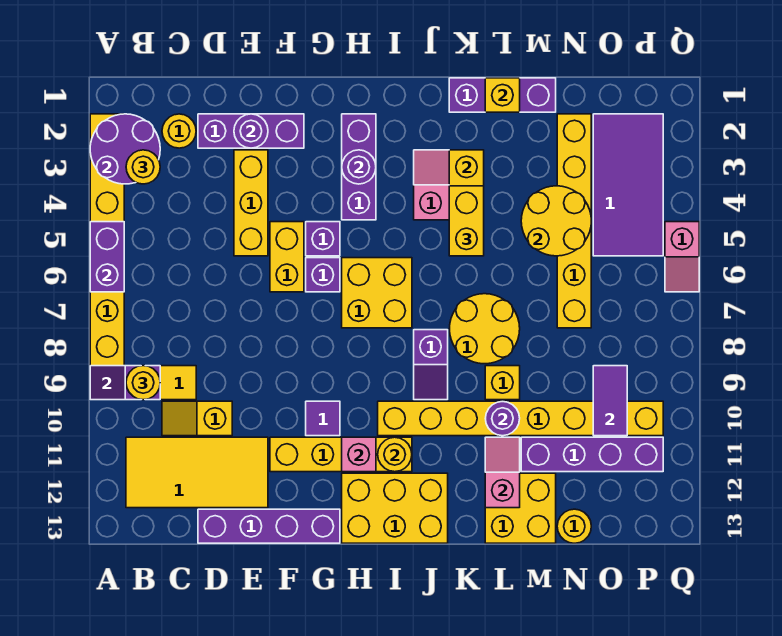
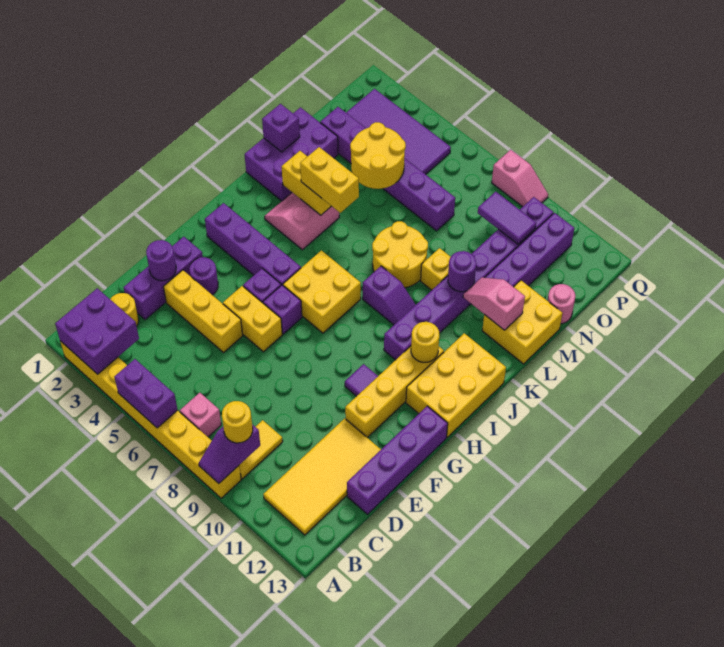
purple round brick A2:B3 level 2 -> purple brick A2:B3 level 2
yellow round brick B3 level 3 -> none
yellow slope C10:D10 level 1 top D -> none
purple brick H2:H4 level 1 -> purple brick H2:H5 level 1
purple round brick H3 level 2 -> purple round brick F3 level 1
pink brick H11 level 2 -> pink brick B7 level 1
yellow brick I10:P10 level 1 -> purple brick I10:P10 level 1
purple brick K1:M1 level 1 -> purple brick K1:M2 level 1
yellow brick L1 level 2 -> purple brick L1 level 2
yellow brick N2:N7 level 1 -> purple brick N2:N7 level 1
yellow round brick N13 level 1 -> pink round brick N13 level 1
pink slope Q5:Q6 level 1 top 5 -> pink slope Q8:Q9 level 1 top 8

